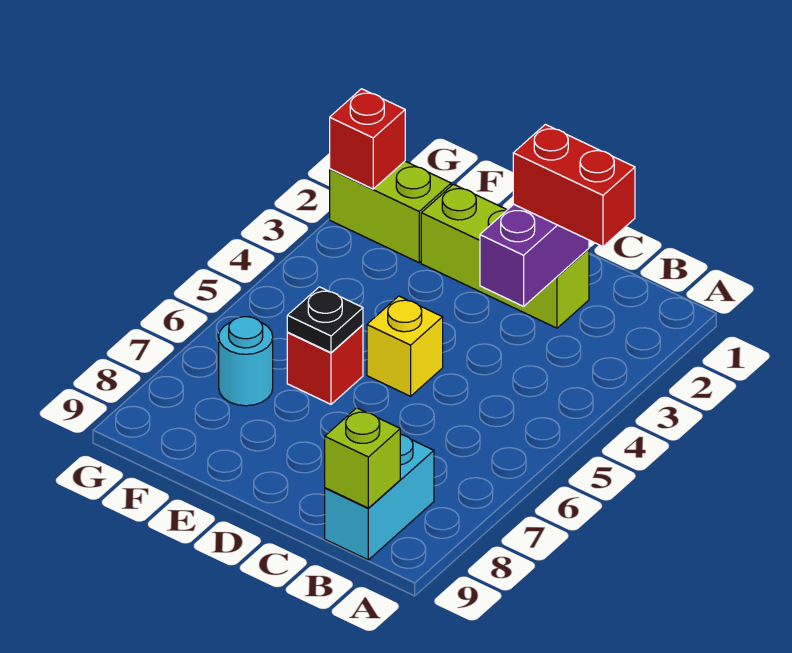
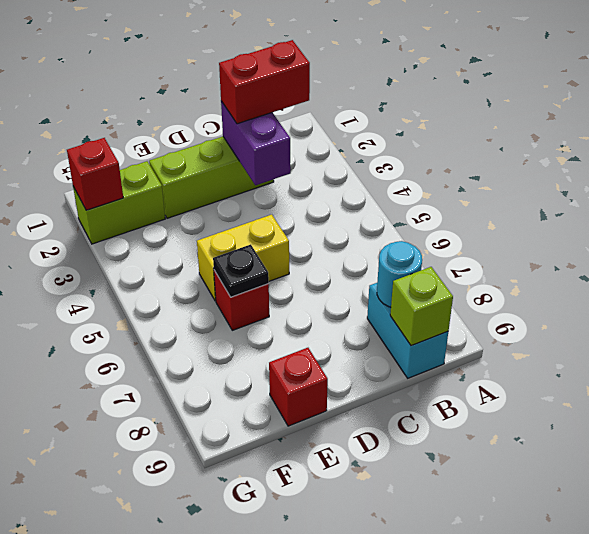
yellow brick D5 level 1 -> yellow brick D5:E5 level 1
none -> red brick E9 level 1
cyan round brick F7 level 1 -> cyan round brick B8 level 2

